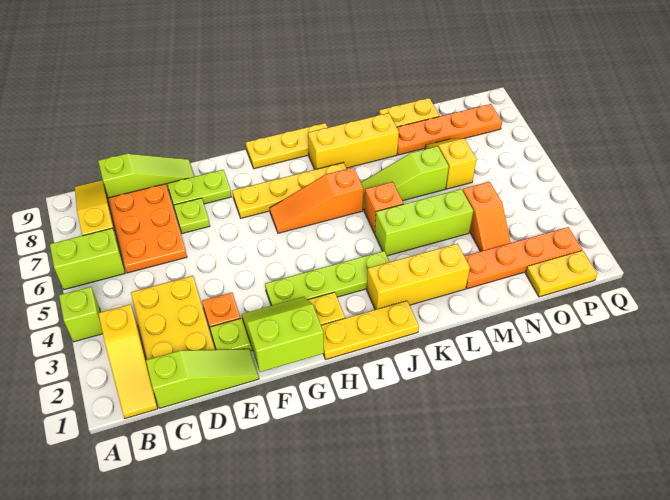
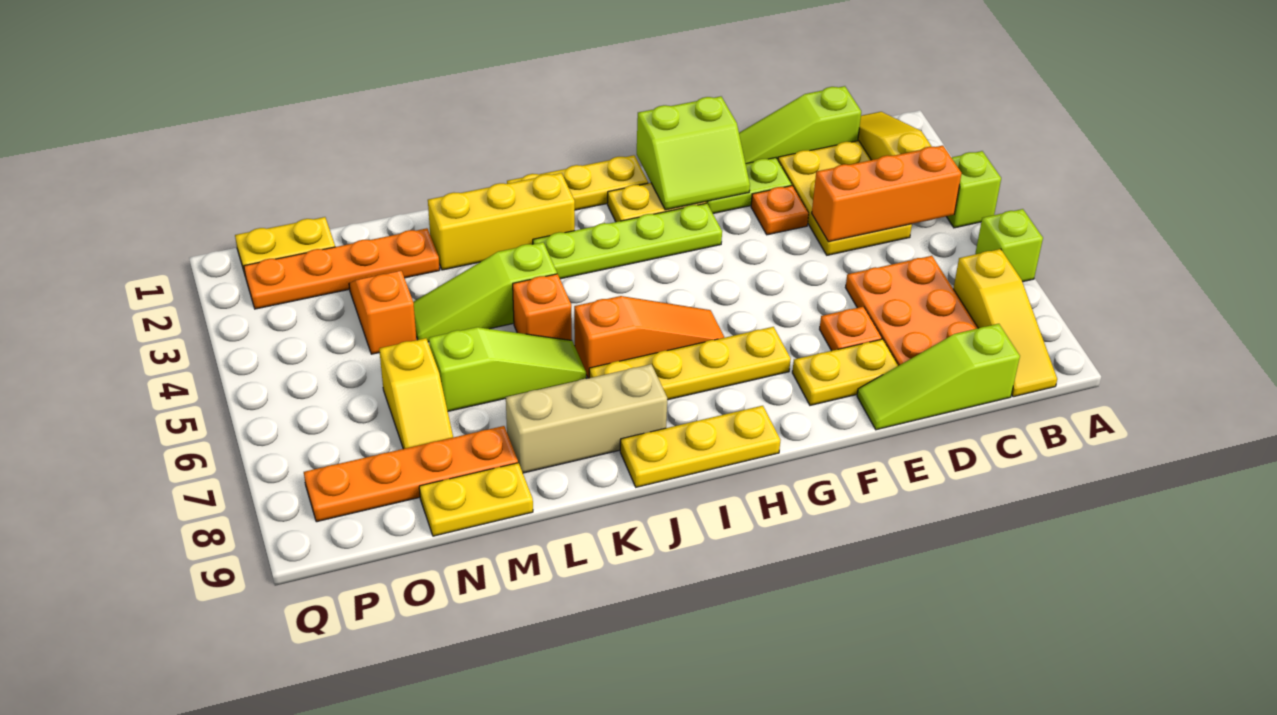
lime brick A6:B6 level 1 -> lime brick A6 level 1
none -> orange brick B4:D4 level 2
lime plate E7 level 1 -> orange plate E7 level 1
lime plate E8:F8 level 1 -> yellow plate E8:F8 level 1
yellow brick J8:L8 level 1 -> tan brick J8:L8 level 1
lime brick K4:M4 level 1 -> lime slope K4:M4 level 1 top K

